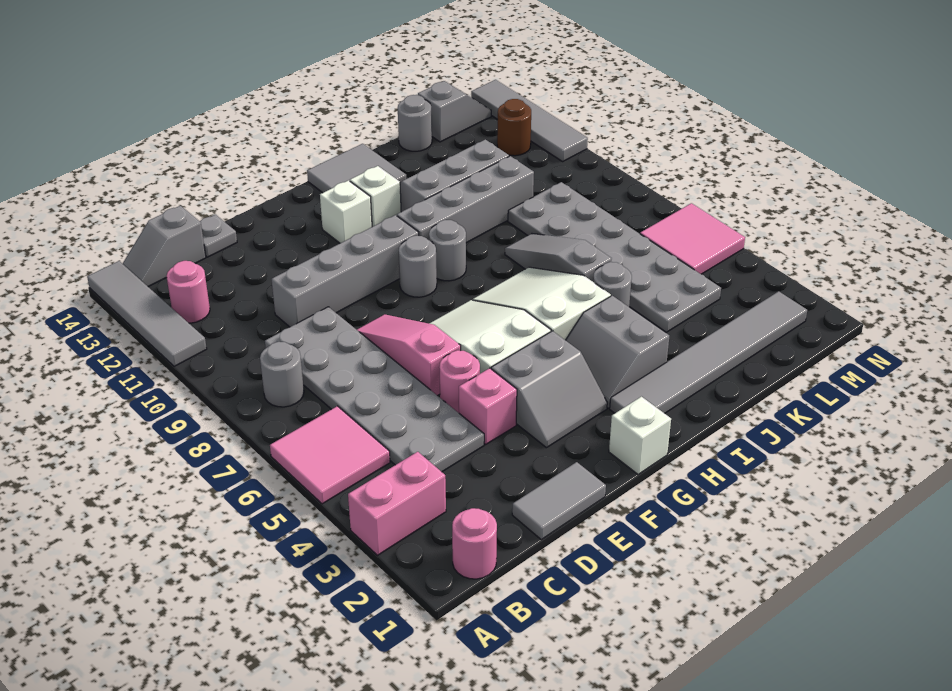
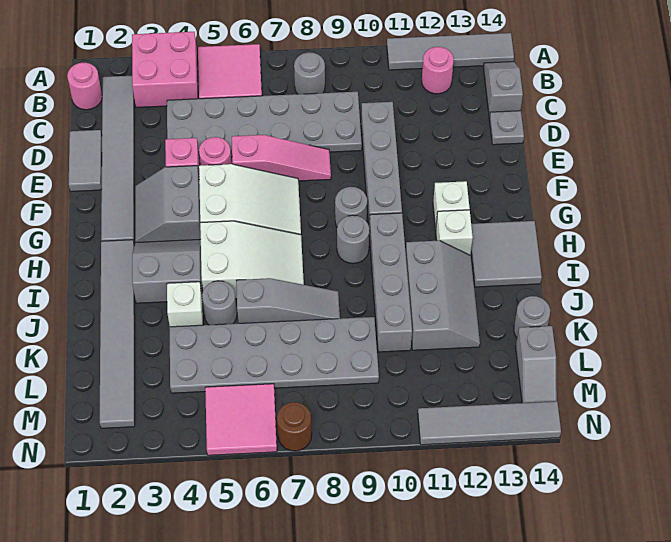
pink brick A3:B3 level 1 -> pink brick A3:B4 level 1
none -> grey tile B2:G2 level 1
white brick G1 level 1 -> white brick J4 level 1
brown round brick M12 level 1 -> brown round brick N7 level 1

